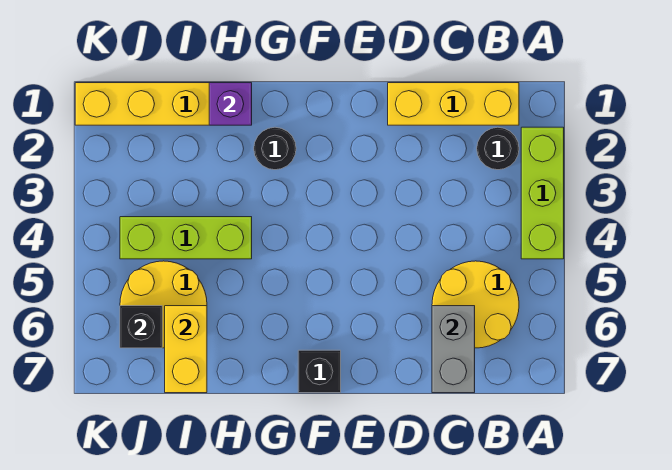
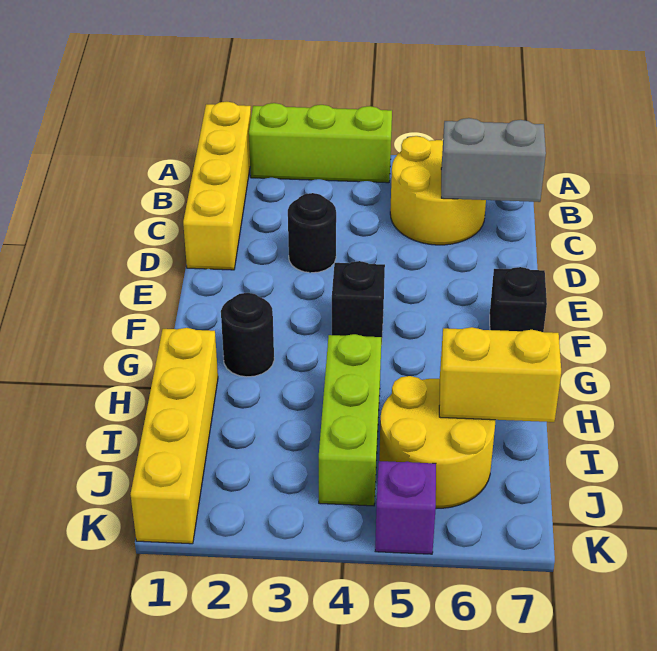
yellow brick B1:D1 level 1 -> yellow brick A1:D1 level 1
black round brick B2 level 1 -> black round brick D3 level 1
purple brick H1 level 2 -> purple brick K5 level 1
black brick J6 level 2 -> black brick F4 level 1

